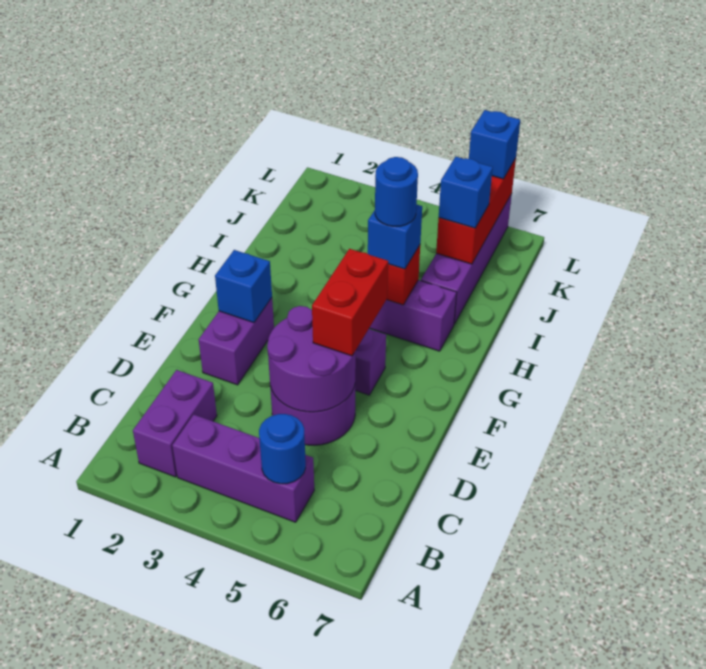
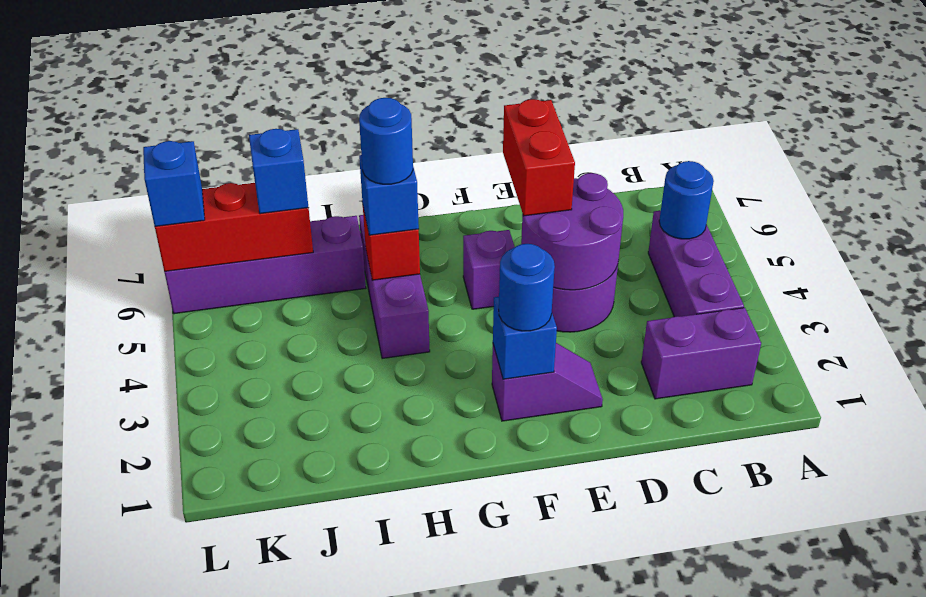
purple brick E2:F2 level 1 -> purple slope E2:F2 level 1 top F
red brick E5:F5 level 3 -> red brick E5:E6 level 3
none -> blue round brick F2 level 3

